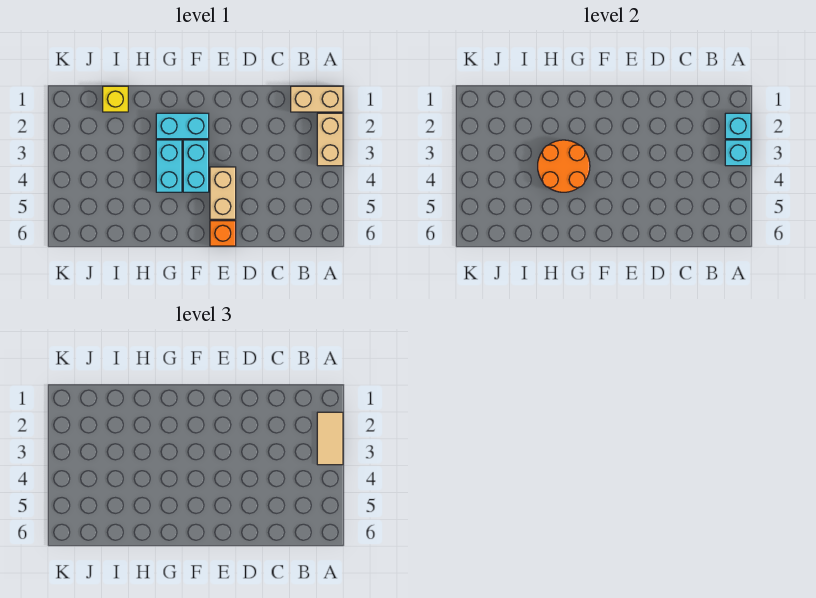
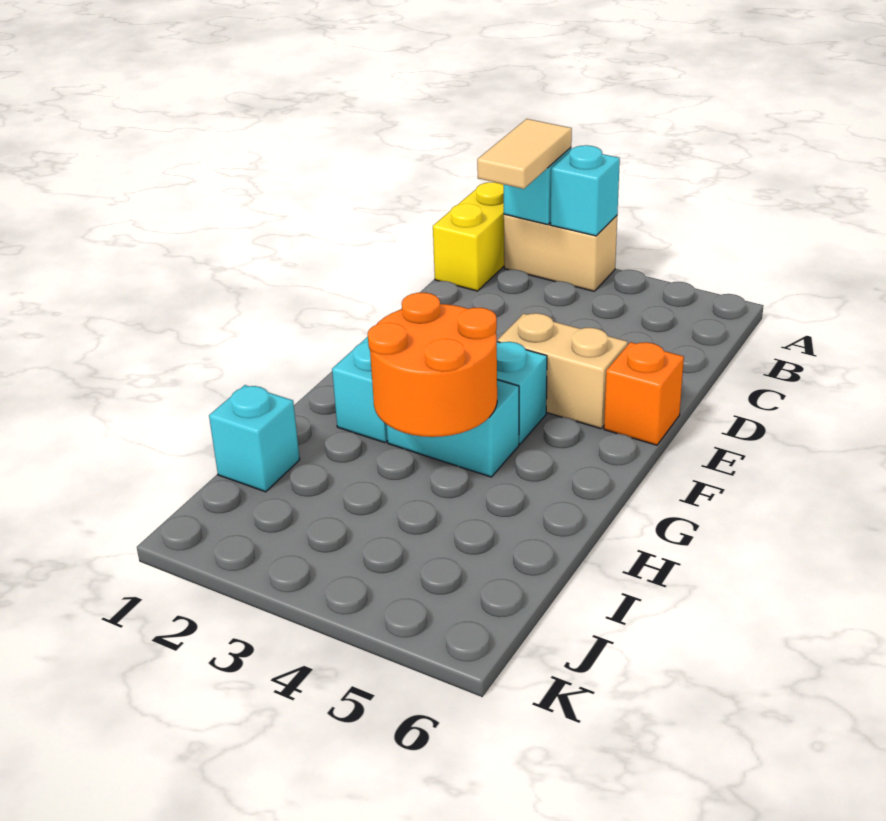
tan brick A1:B1 level 1 -> yellow brick A1:B1 level 1
tan tile A2:A3 level 3 -> tan tile A2:B2 level 3
yellow brick I1 level 1 -> cyan brick I1 level 1

